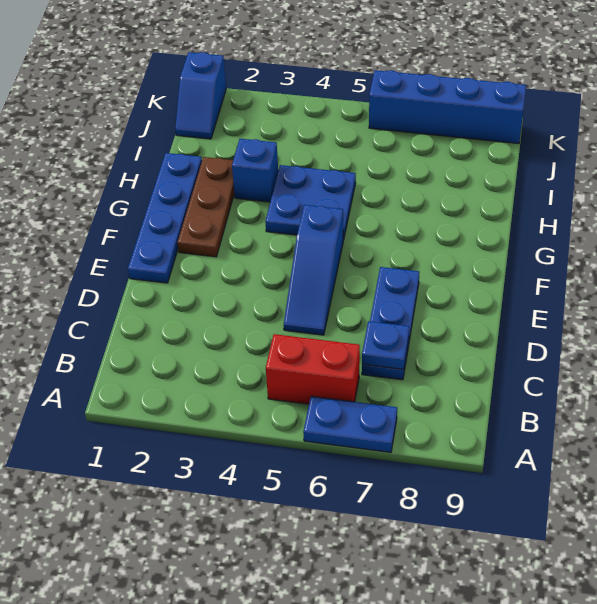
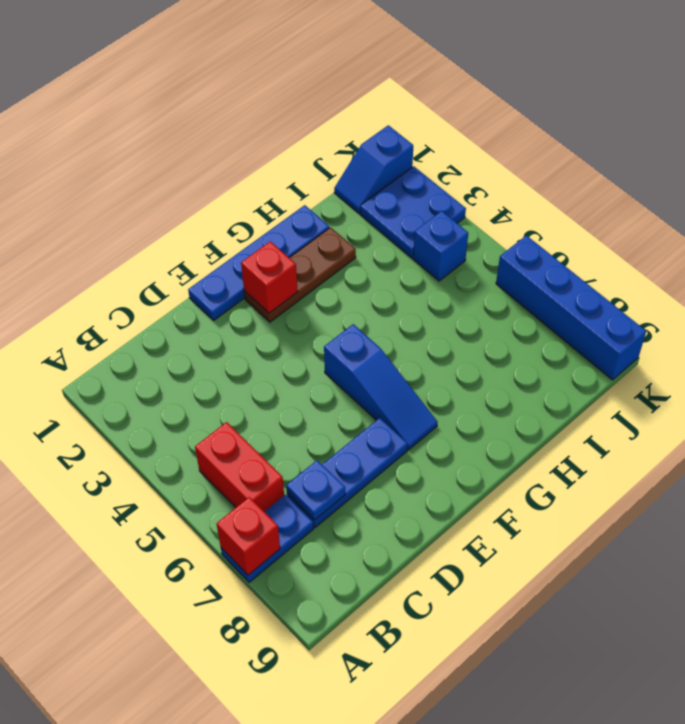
blue plate A6:A7 level 1 -> blue plate A7:B7 level 1
none -> red brick A7 level 2
blue slope D5:F5 level 1 top F -> blue slope F5:F7 level 1 top 5
none -> red brick F2 level 2
blue plate G4:H5 level 1 -> blue plate J2:K3 level 1
blue brick H3 level 1 -> blue brick J4 level 1

